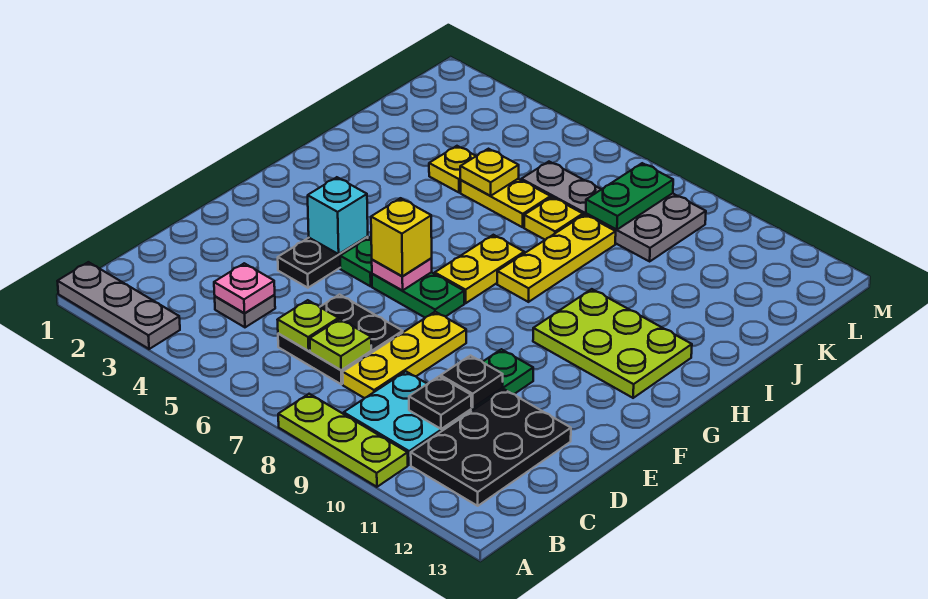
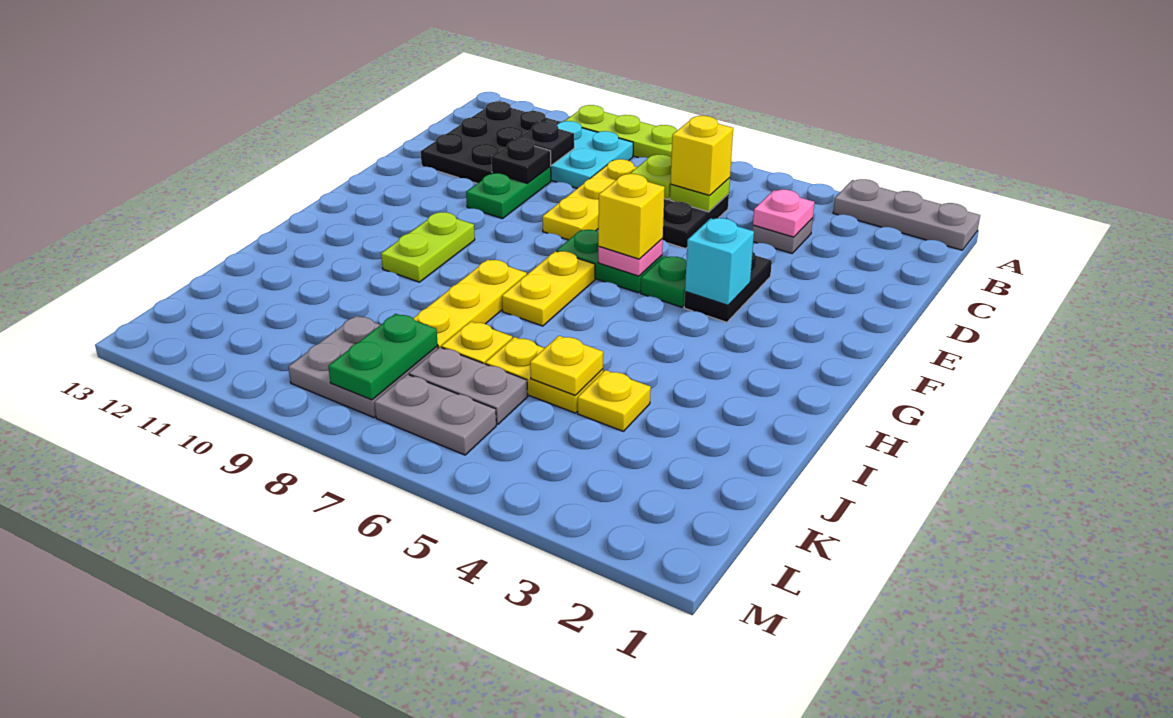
none -> yellow brick C6 level 3
lime plate G10:H12 level 1 -> lime plate G10:H10 level 1
none -> grey plate L6:L7 level 1

